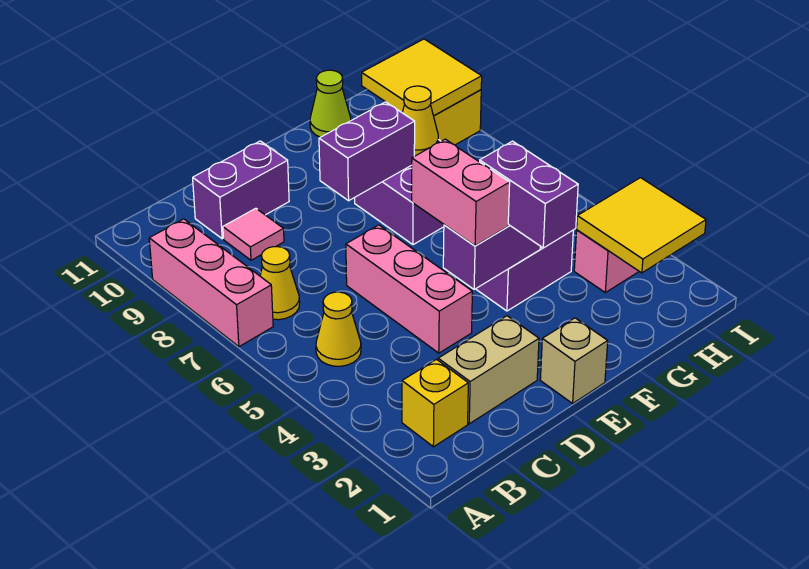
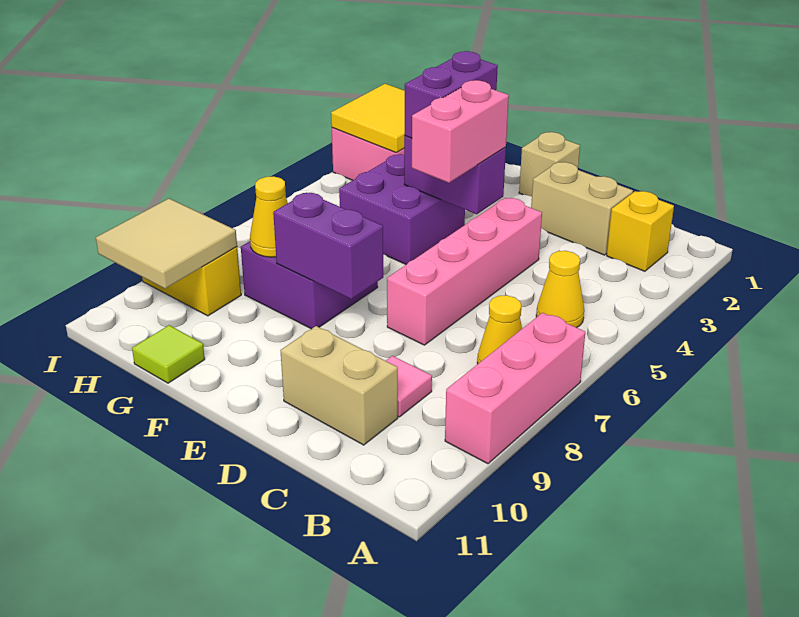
purple brick C10:D10 level 1 -> tan brick C10:D10 level 1
pink brick D4:D6 level 1 -> pink brick D4:D7 level 1
lime cone G11 level 1 -> lime tile G11 level 1
yellow tile H9:I10 level 2 -> tan tile H9:I10 level 2

